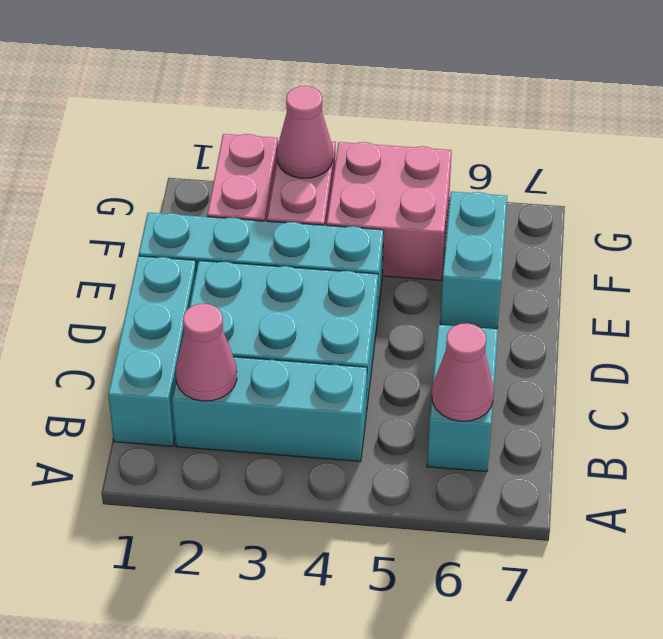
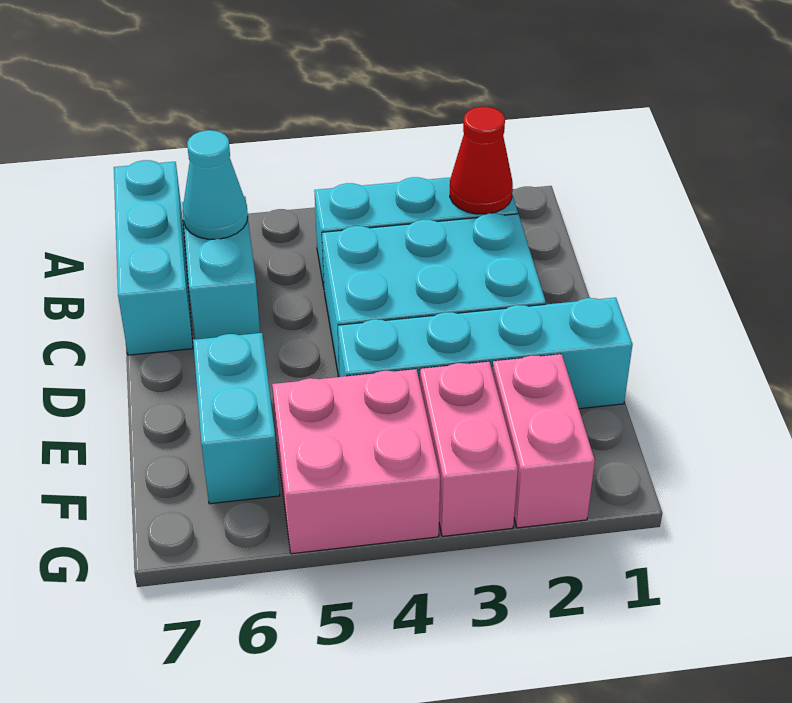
cyan brick B1:D1 level 1 -> cyan brick A7:C7 level 1
pink cone B2 level 2 -> red cone B2 level 2
pink cone B6 level 2 -> cyan cone B6 level 2
pink cone G3 level 2 -> none

